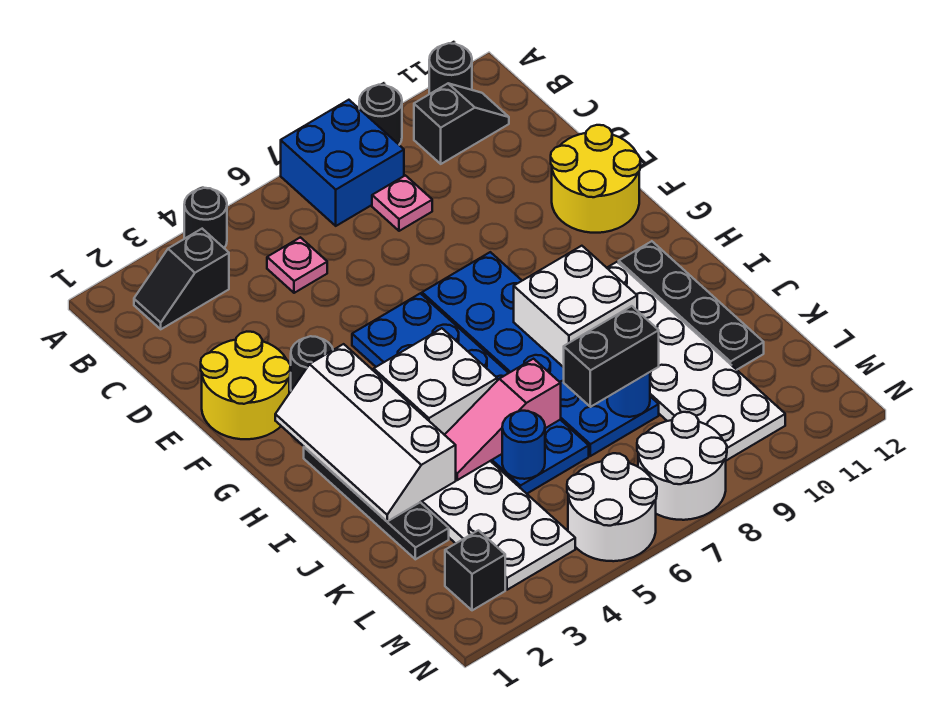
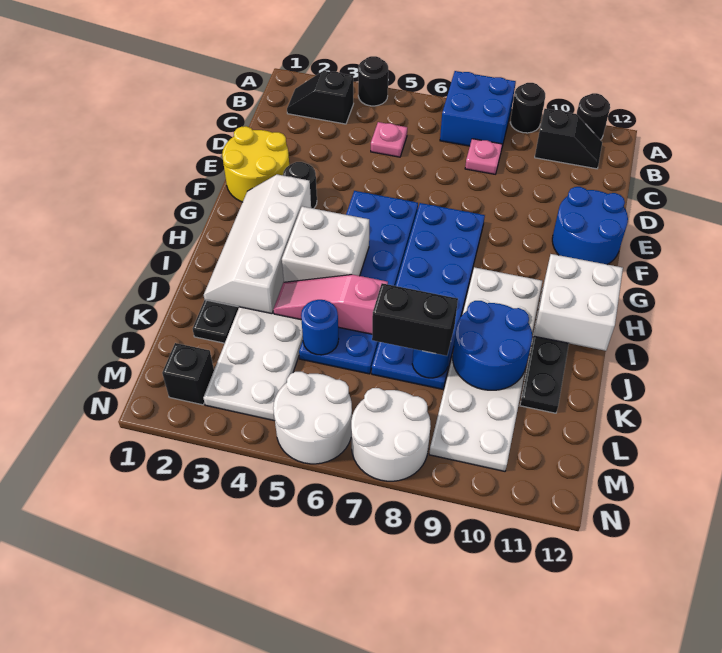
yellow round brick E11:F12 level 1 -> blue round brick E11:F12 level 1
white brick H8:I9 level 2 -> white brick H11:I12 level 2
none -> blue round brick J9:K10 level 2

